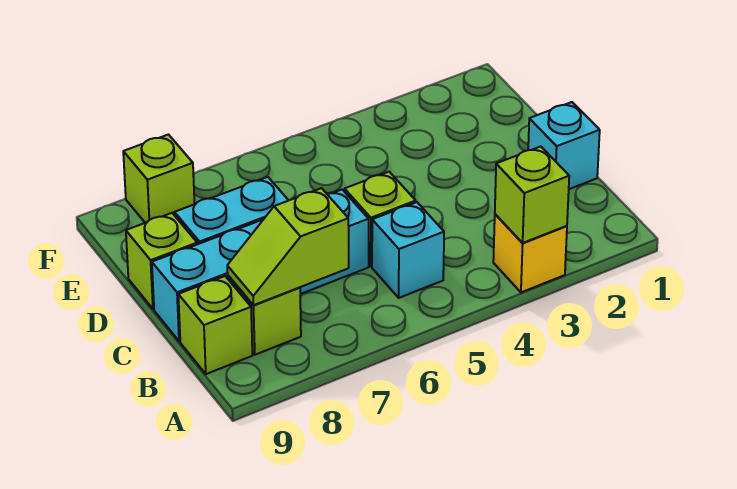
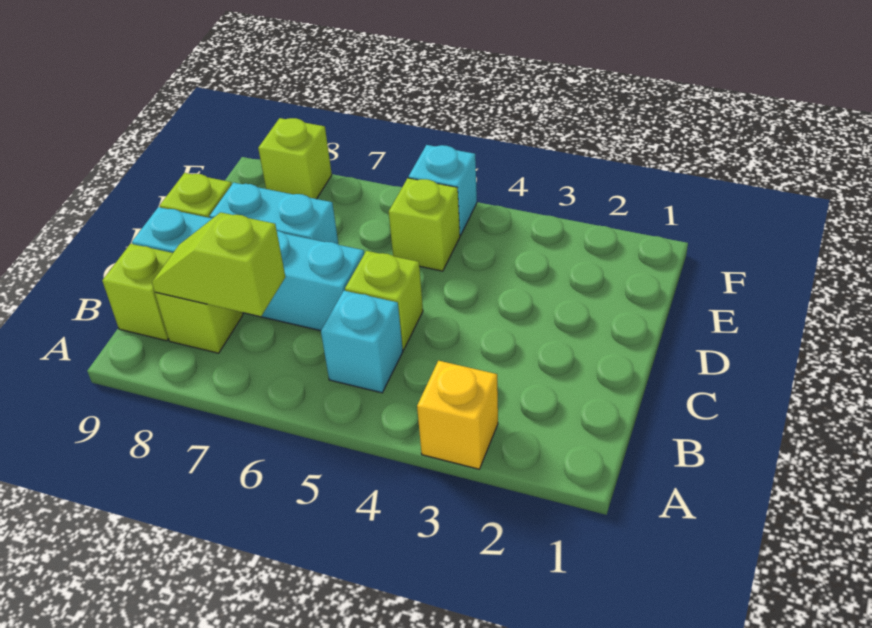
lime brick A3 level 2 -> lime brick E5 level 1
cyan brick C1 level 1 -> cyan brick F5 level 1

